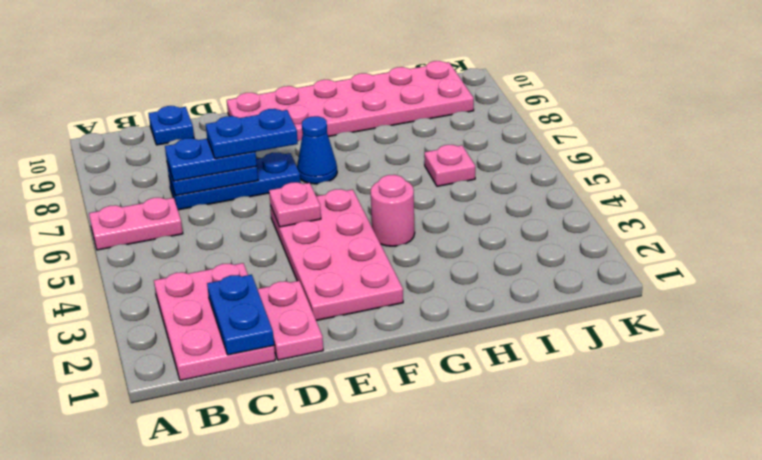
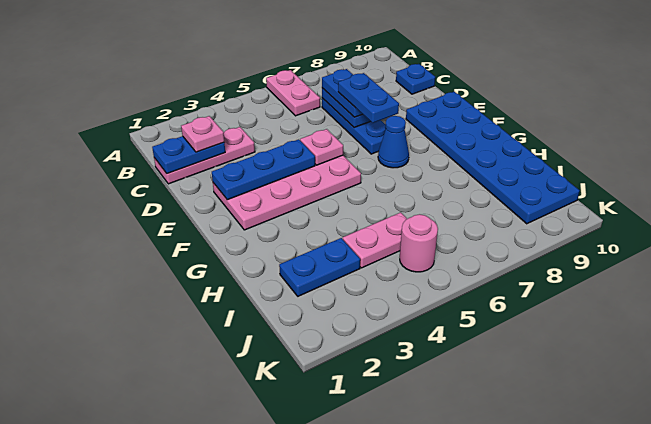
pink plate B1:C3 level 1 -> pink plate C1:C3 level 1
pink plate D1:D2 level 1 -> pink plate I4:I5 level 1
none -> blue plate E2:E4 level 2
pink plate E9:J10 level 1 -> blue plate E9:J10 level 1
pink round brick G4 level 1 -> pink round brick J5 level 1
none -> blue plate I2:I3 level 1
pink plate I6 level 1 -> pink plate C2 level 3

